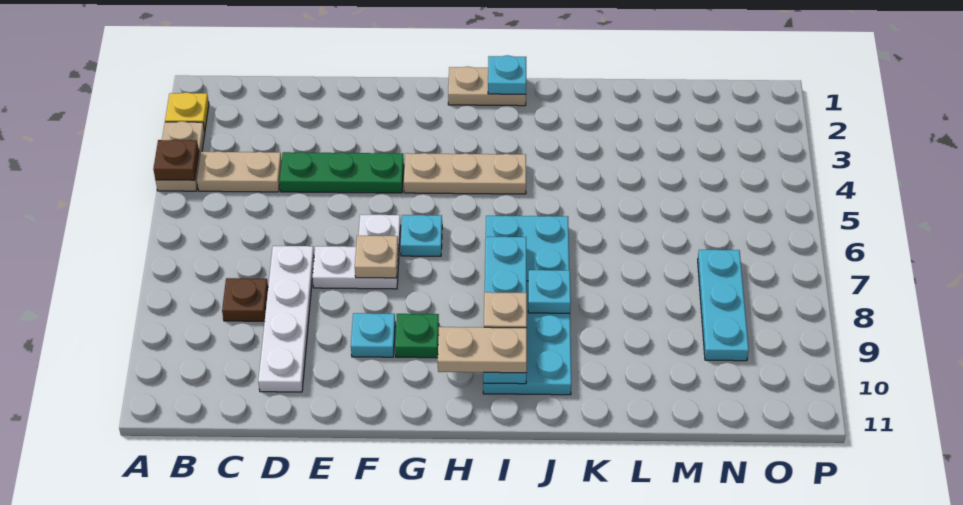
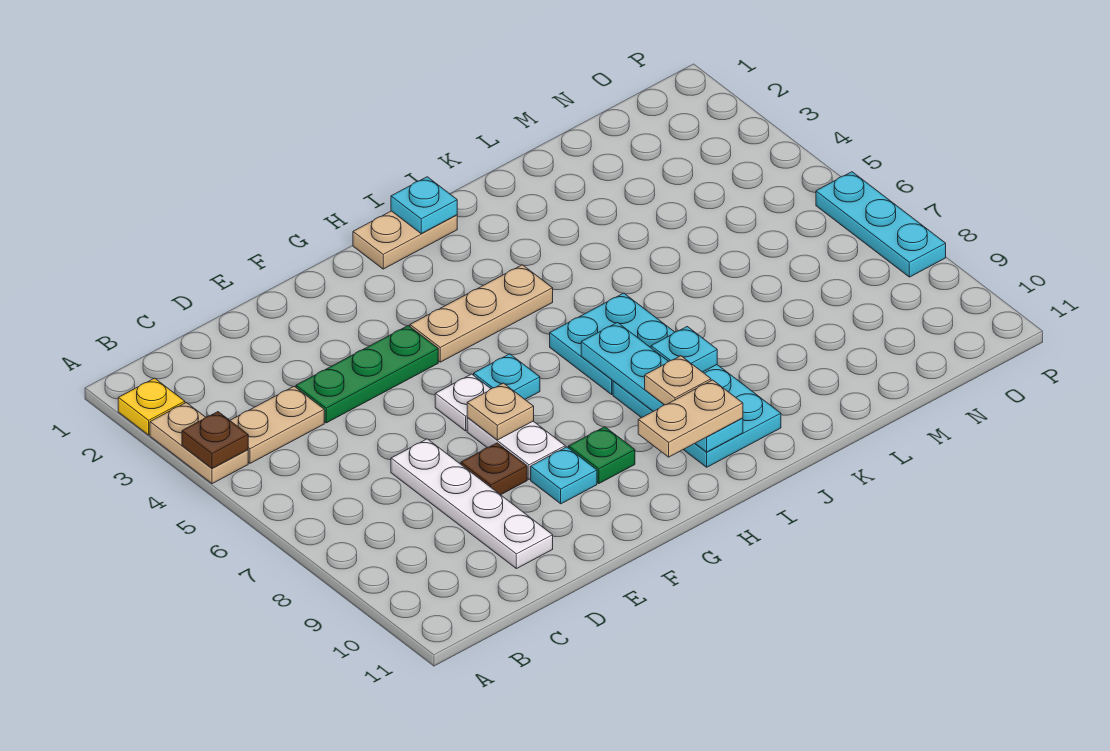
brown plate C8 level 1 -> brown plate E8 level 1
white plate E7:F7 level 1 -> white plate F7:F8 level 1
cyan plate N7:N9 level 1 -> cyan plate P6:P8 level 1

